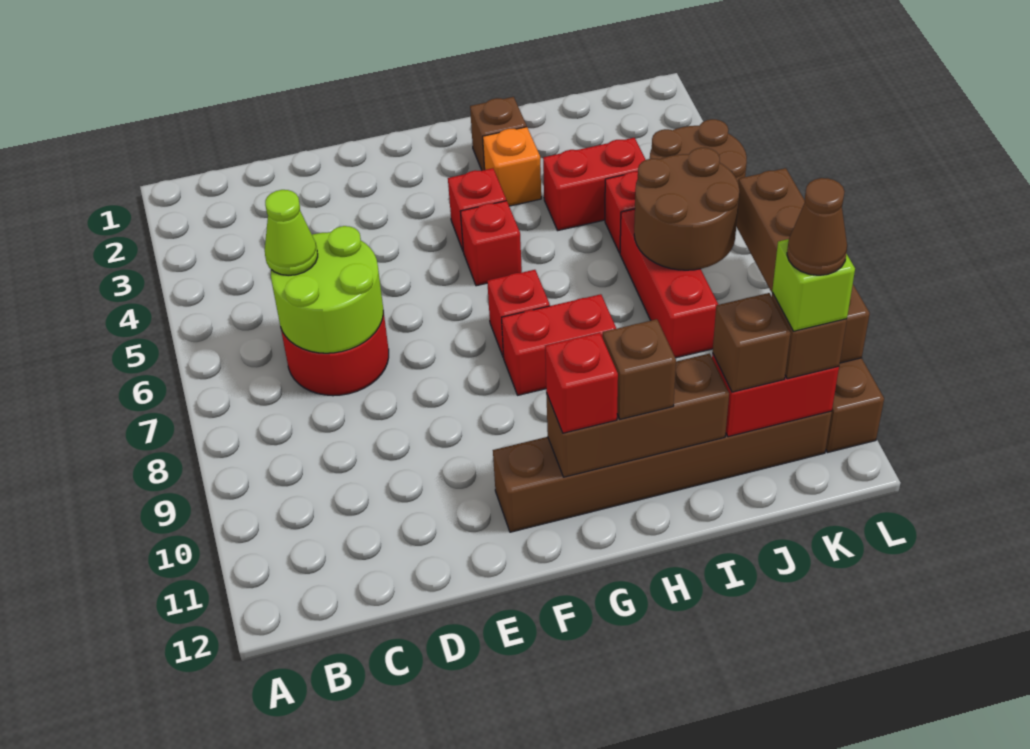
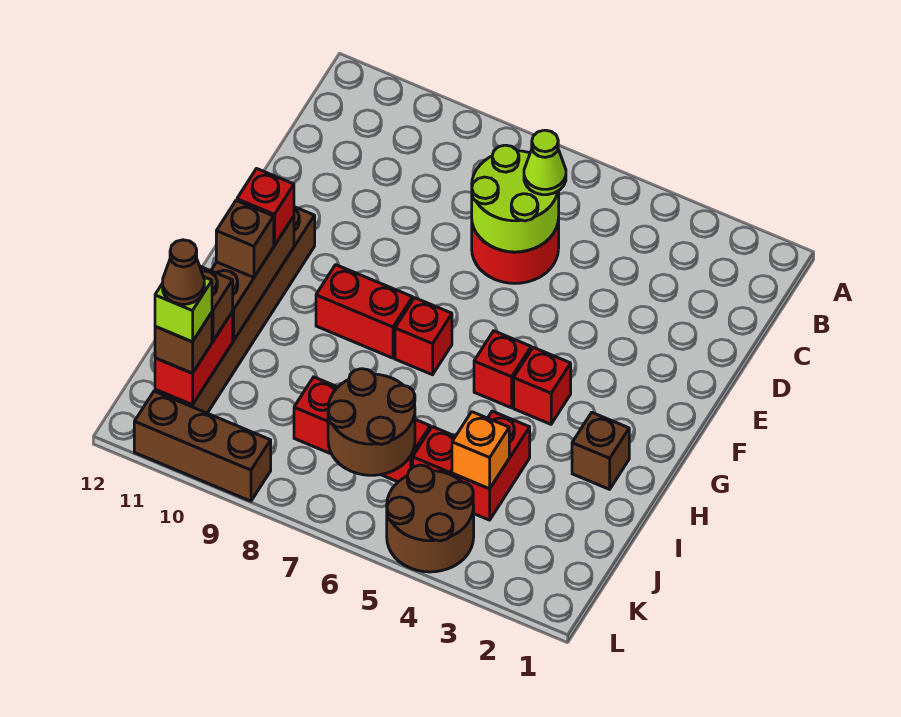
red brick G8:H8 level 1 -> red brick G8:G9 level 1
orange brick H3 level 1 -> orange brick J4 level 2
brown brick L7:L10 level 2 -> none

